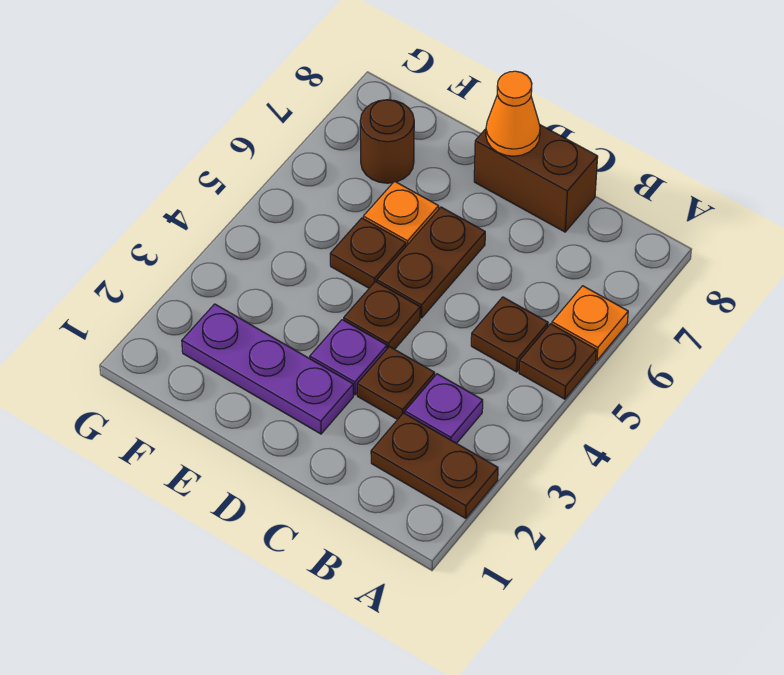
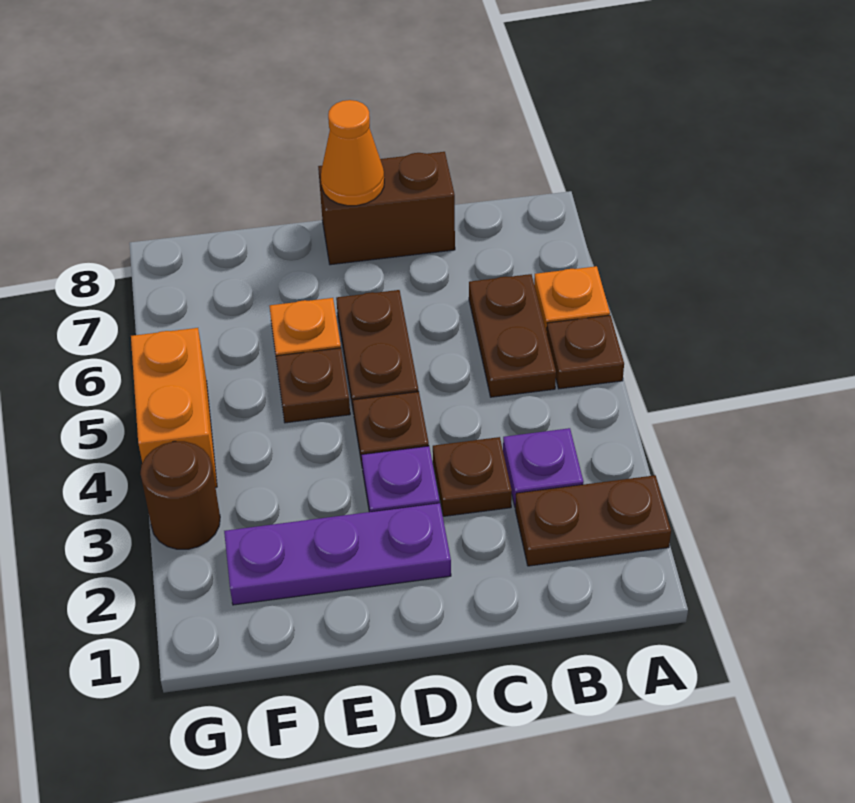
brown plate B5 level 1 -> brown plate B5:B6 level 1
brown round brick F7 level 1 -> brown round brick G3 level 1
none -> orange brick G4:G5 level 1

